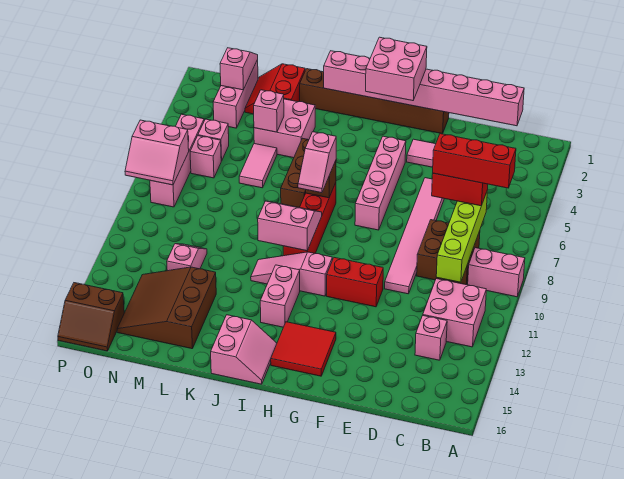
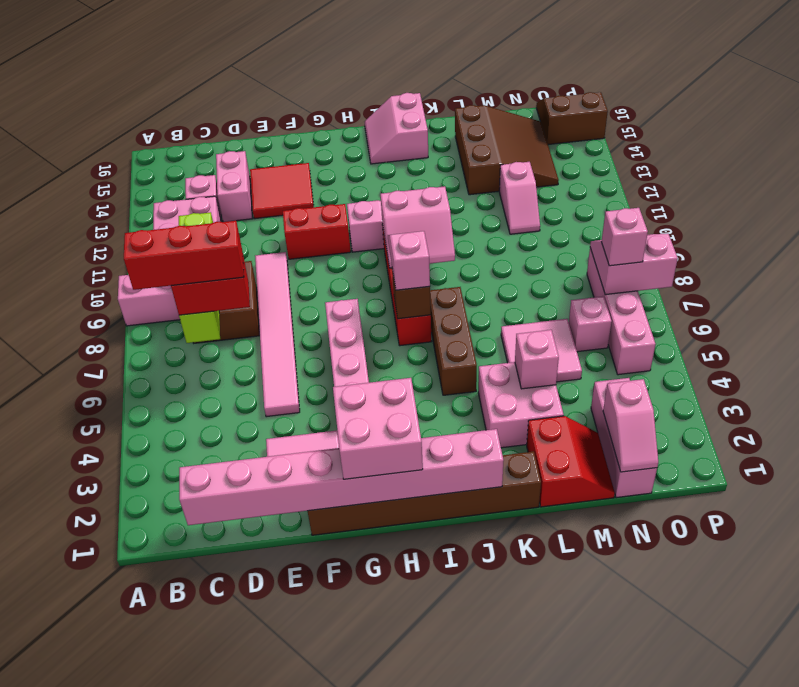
red tile G14:H15 level 1 -> red tile E13:F14 level 1
pink brick I12:I13 level 1 -> pink brick D13:D14 level 1
pink tile L5:L6 level 1 -> pink tile L5:M6 level 1
pink brick N5 level 1 -> pink brick O7 level 3

